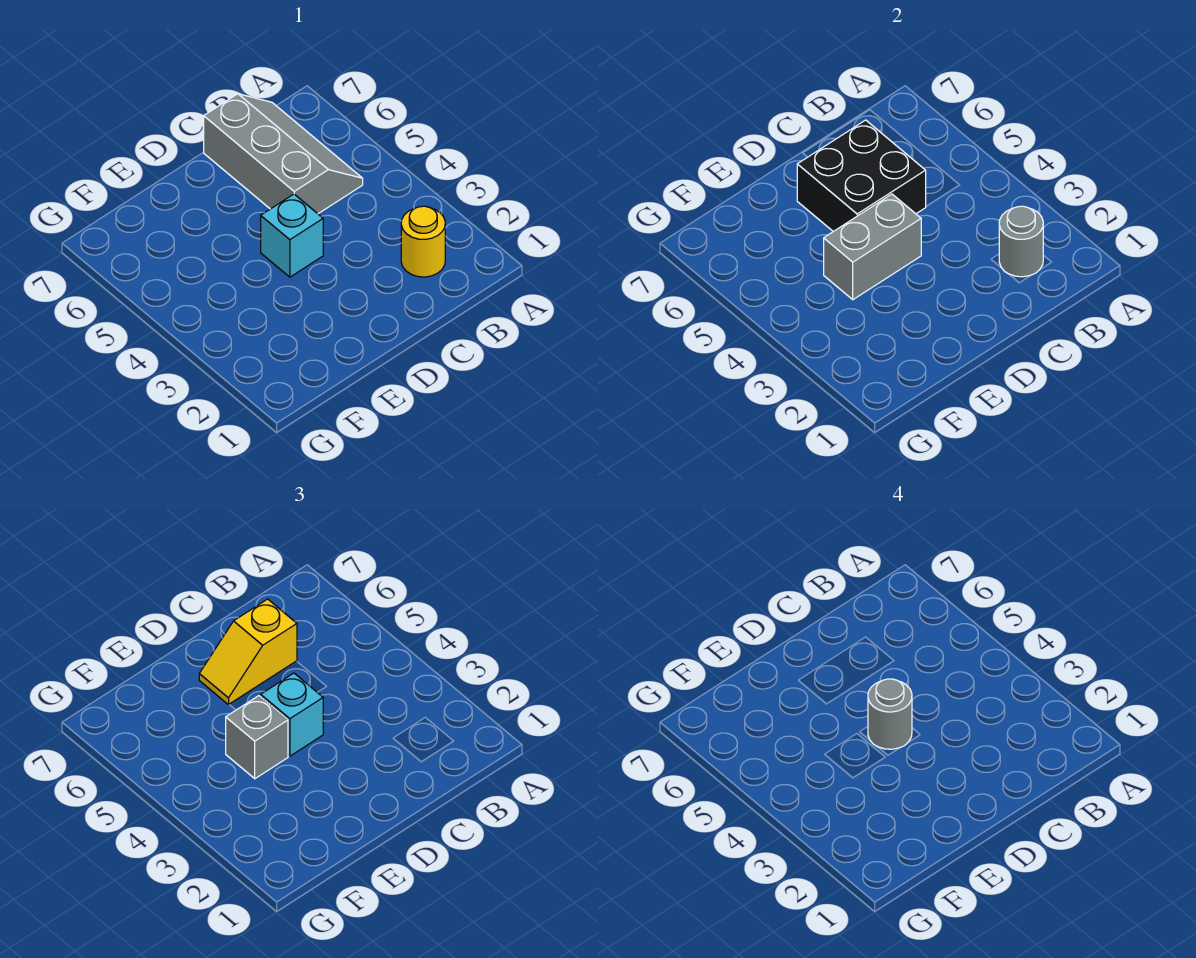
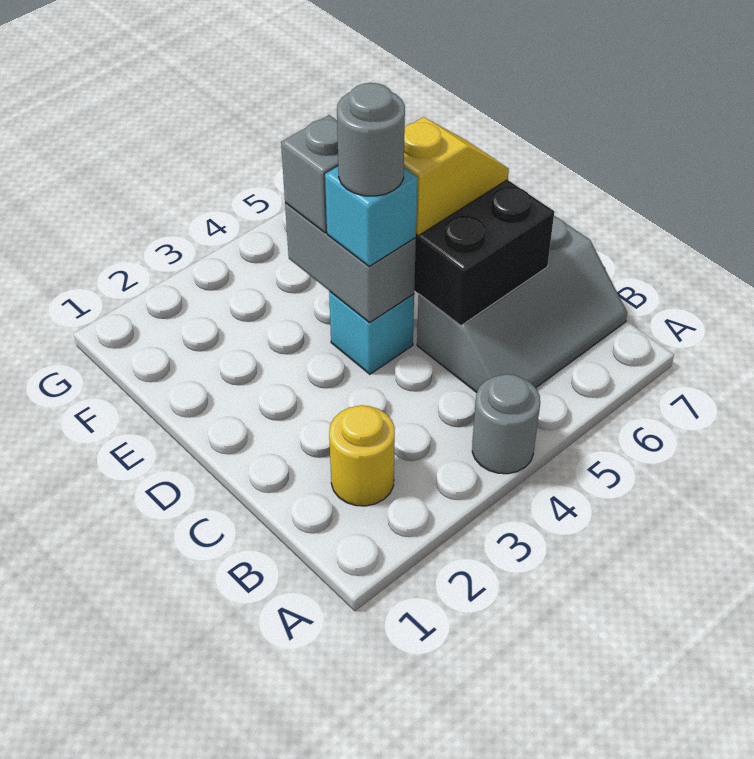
grey round brick B2 level 2 -> grey round brick A4 level 1
yellow slope C6:D6 level 3 top C -> yellow slope D5:D6 level 3 top 5

